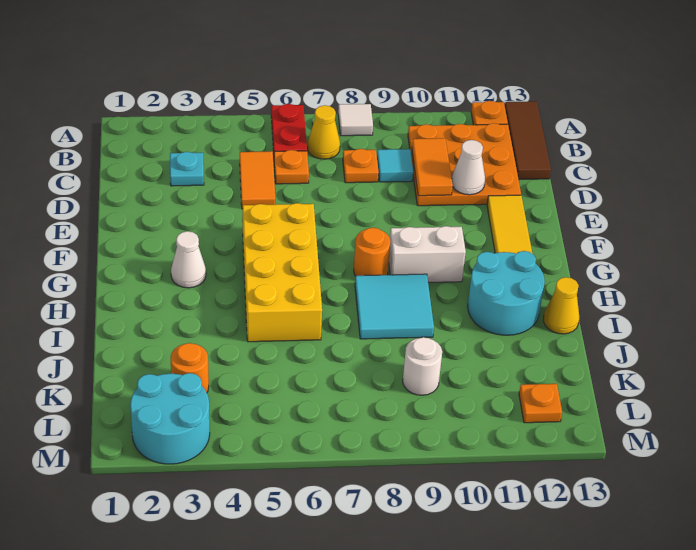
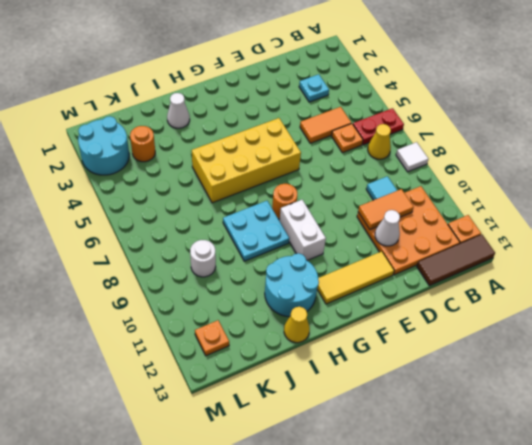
orange plate C8 level 1 -> none
white cone G3 level 1 -> white cone I2 level 1
cyan tile H8:I9 level 1 -> cyan plate H8:I9 level 1

